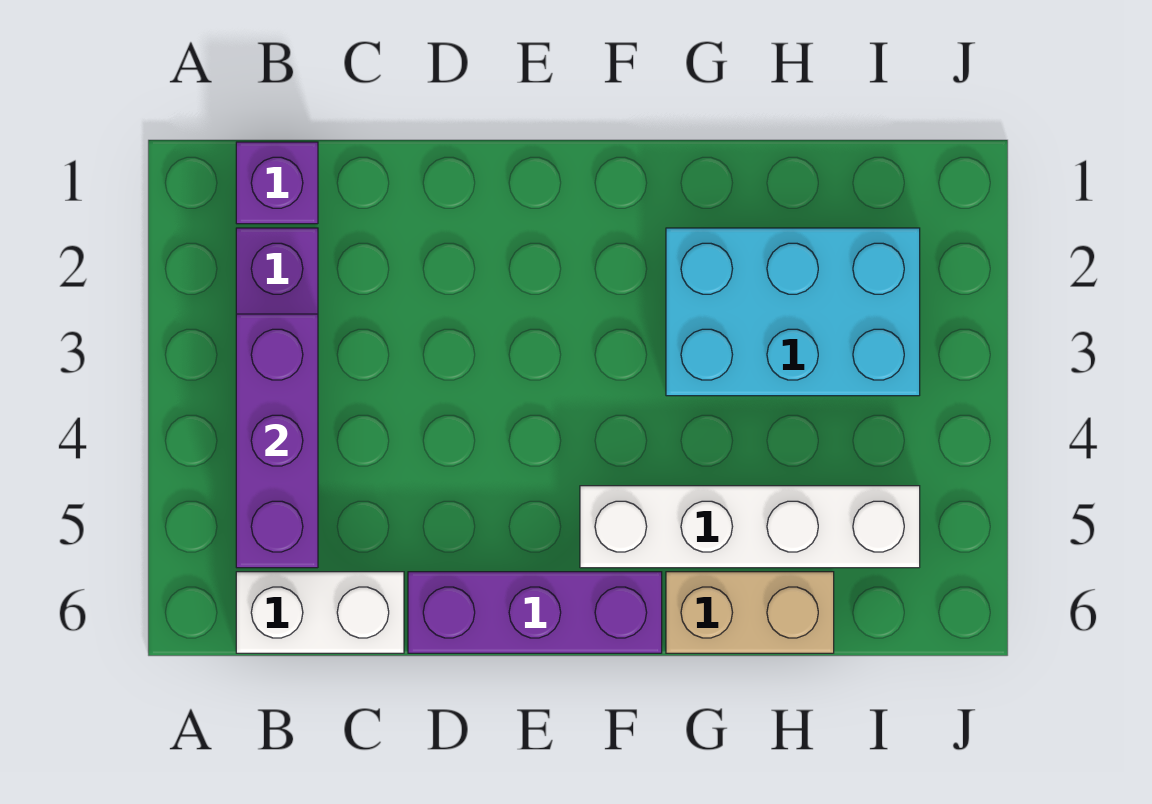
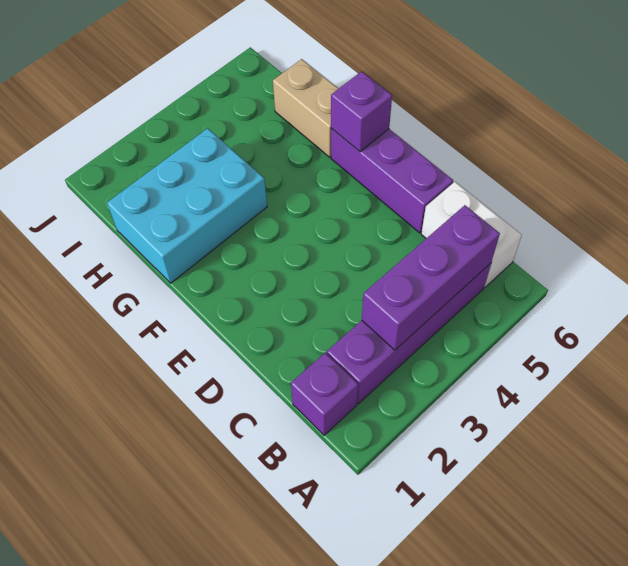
white brick F5:I5 level 1 -> none
none -> purple brick F6 level 2
cyan brick G2:I3 level 1 -> cyan brick G1:H3 level 1

